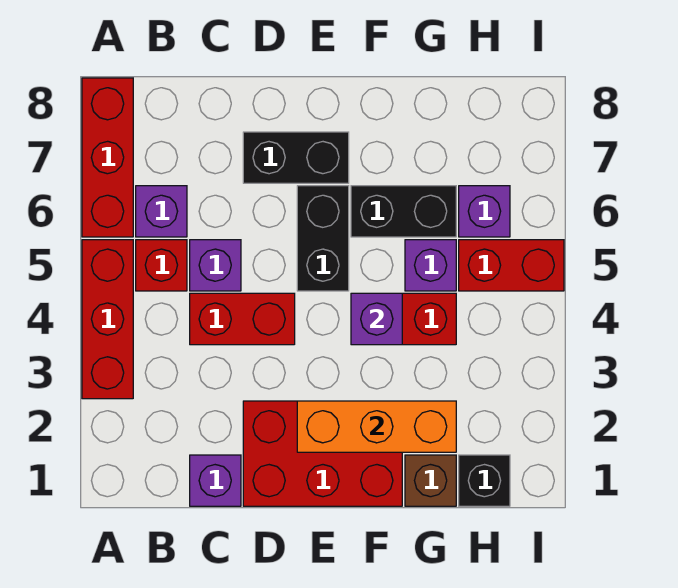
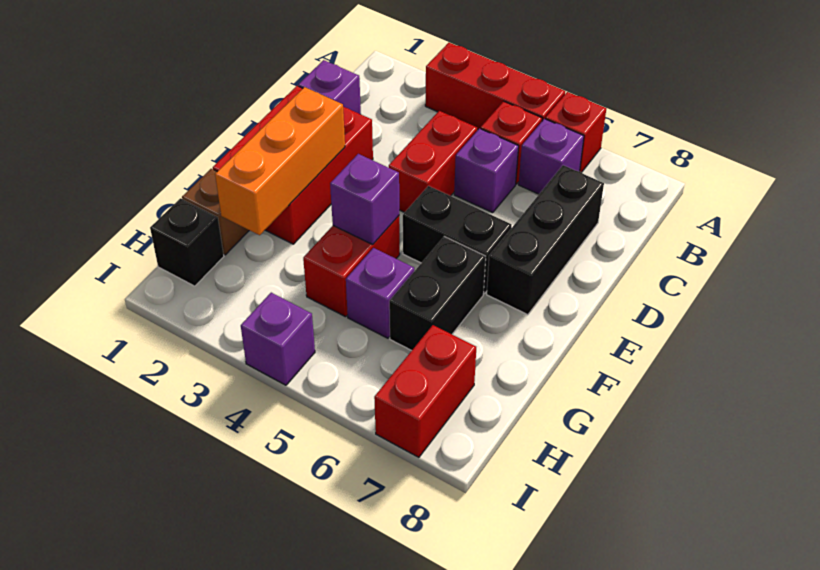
red brick A6:A8 level 1 -> red brick A6 level 1
black brick D7:E7 level 1 -> black brick C7:E7 level 1
red brick H5:I5 level 1 -> red brick H7:I7 level 1
purple brick H6 level 1 -> purple brick I4 level 1

